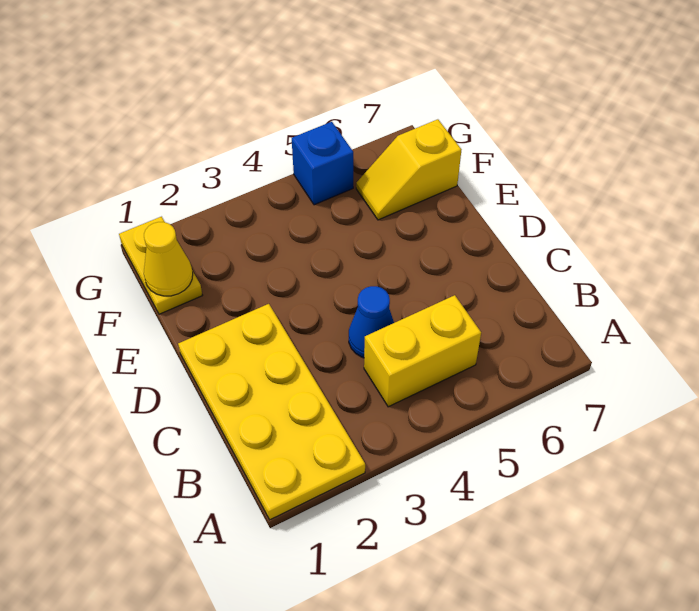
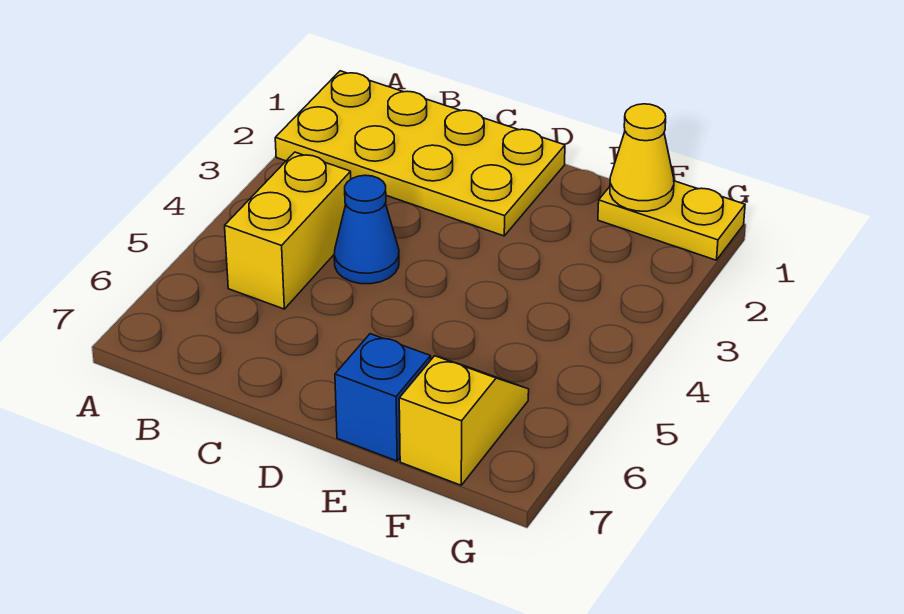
blue brick G5 level 1 -> blue brick E7 level 1

